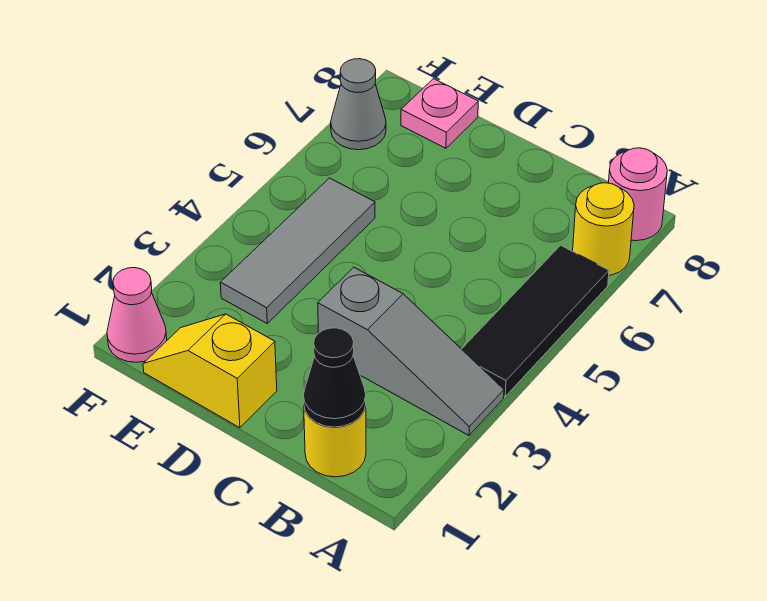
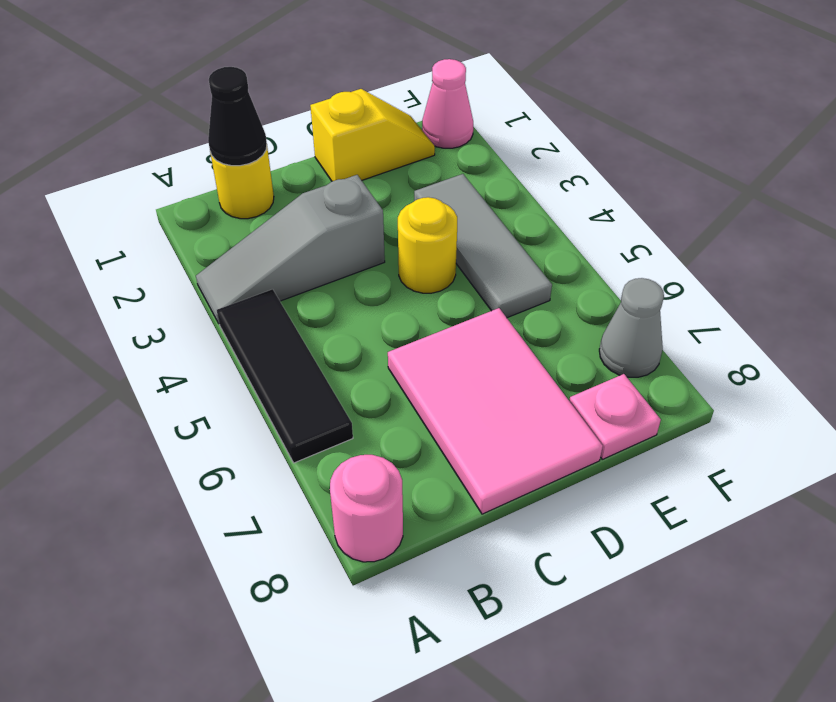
yellow round brick A7 level 1 -> yellow round brick D4 level 1
none -> pink tile C6:D8 level 1

